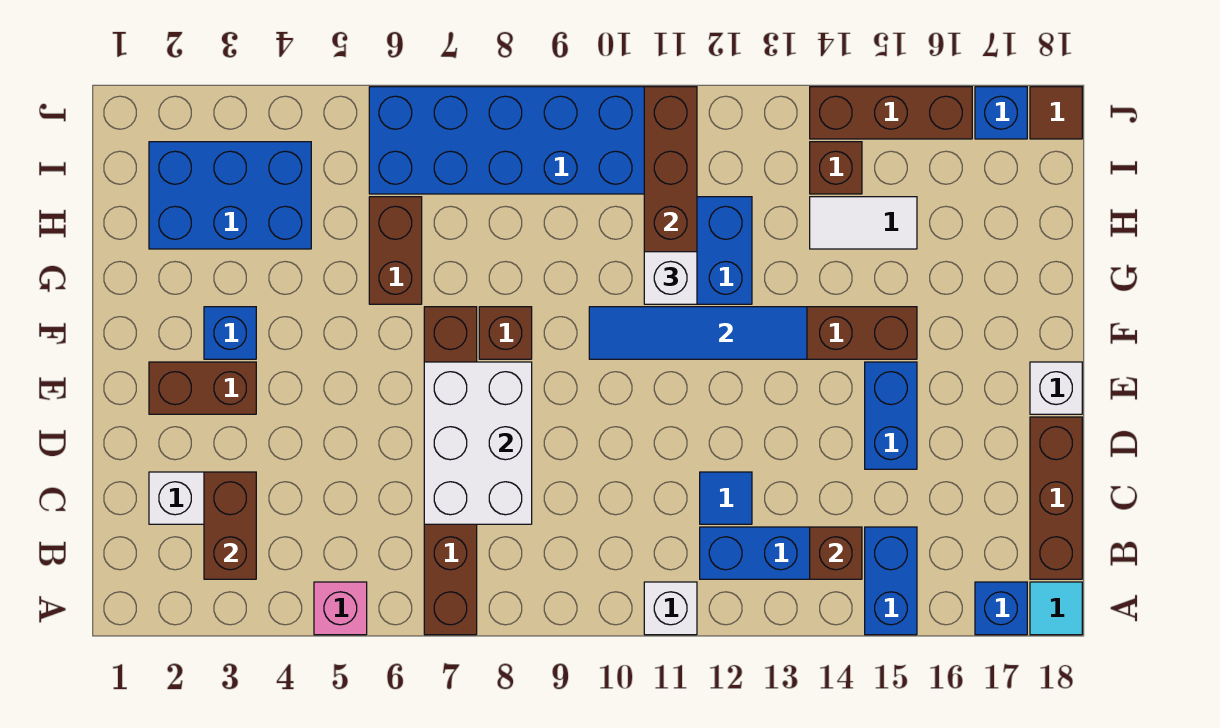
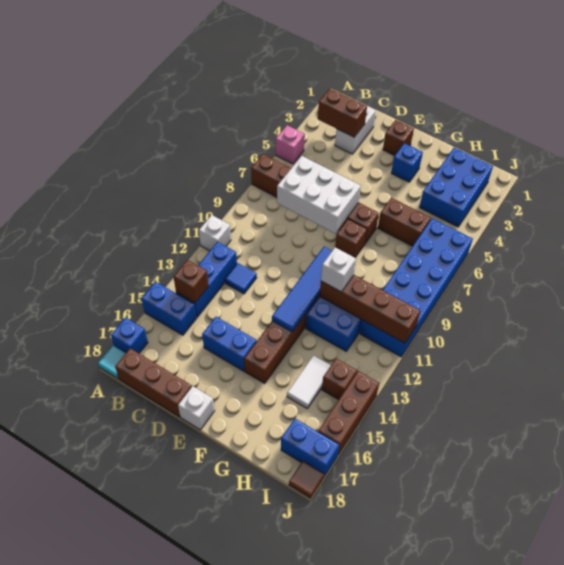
brown brick E2:E3 level 1 -> brown brick E2 level 1
blue brick J17 level 1 -> blue brick I17:J17 level 1

